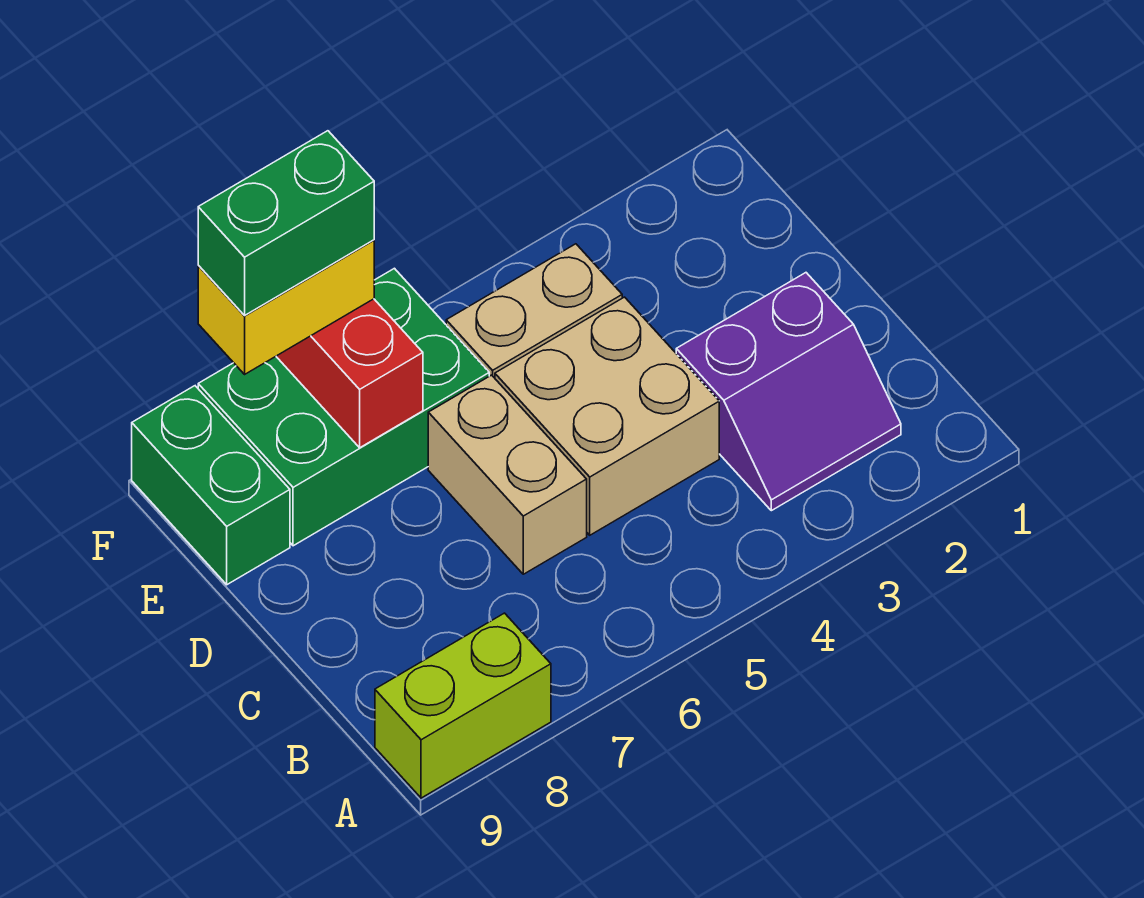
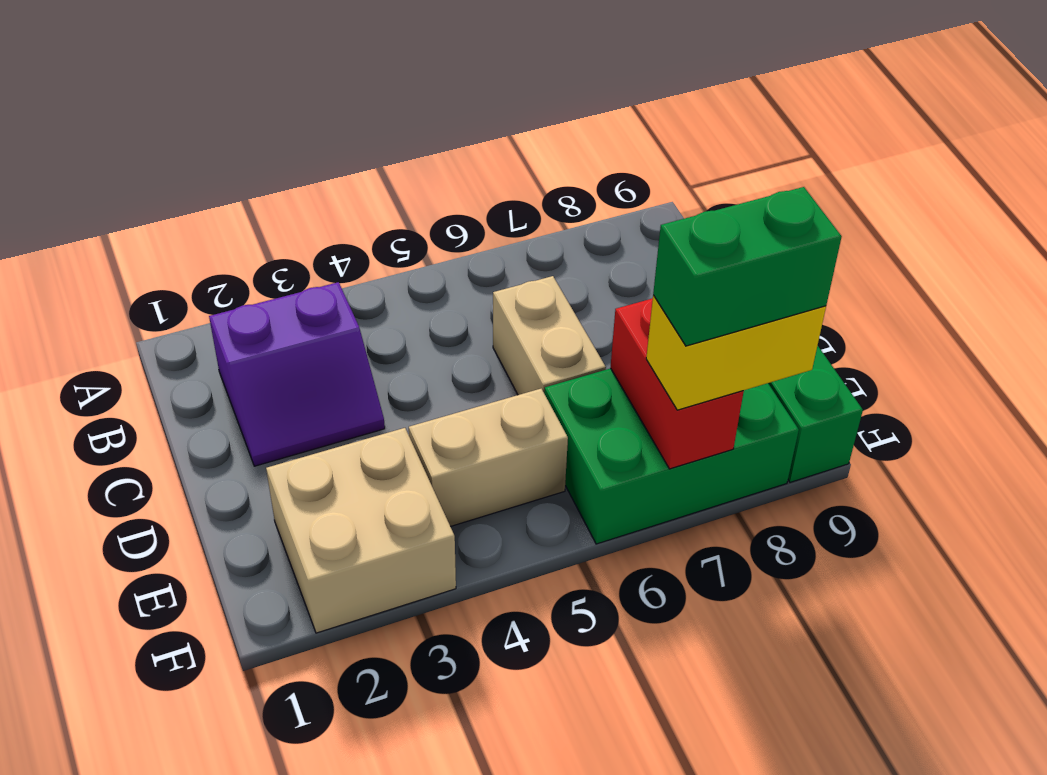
lime brick A8:A9 level 1 -> none
purple slope B2:C3 level 1 top C -> purple slope B2:C3 level 1 top B
tan brick C4:D5 level 1 -> tan brick E2:F3 level 1

